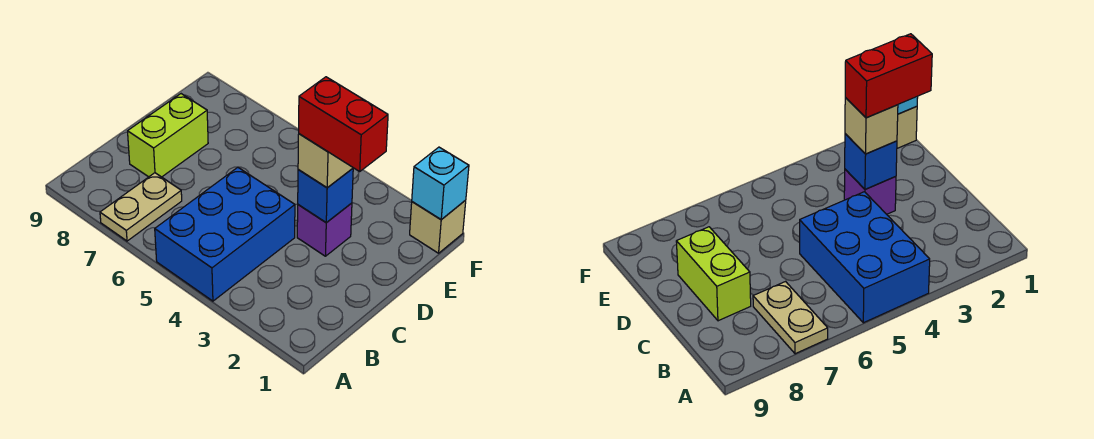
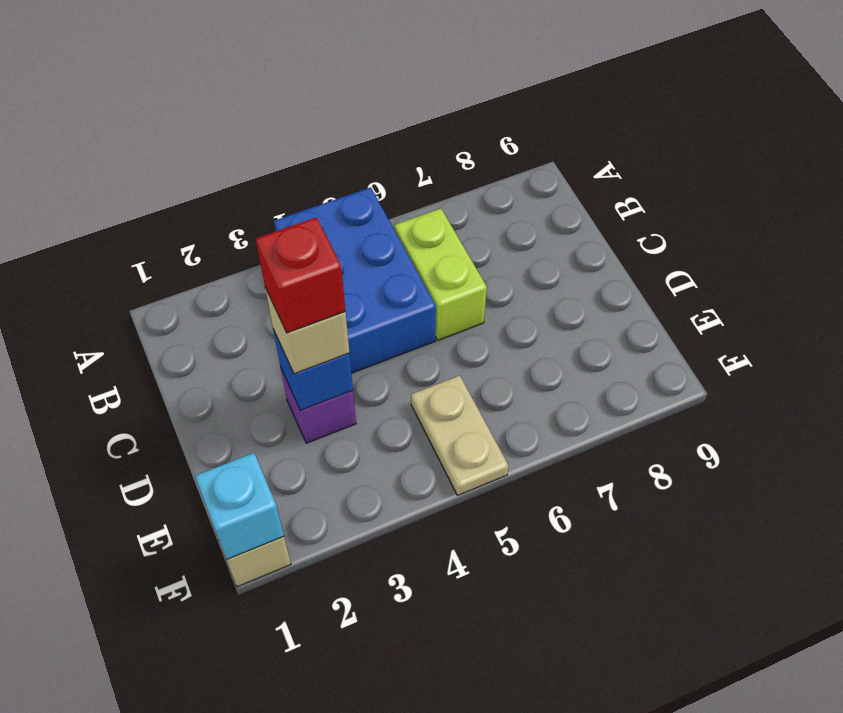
tan plate A7:B7 level 1 -> tan plate E5:F5 level 1
lime brick C8:D8 level 1 -> lime brick B6:C6 level 1
red brick D2:D3 level 4 -> red brick D3 level 4

